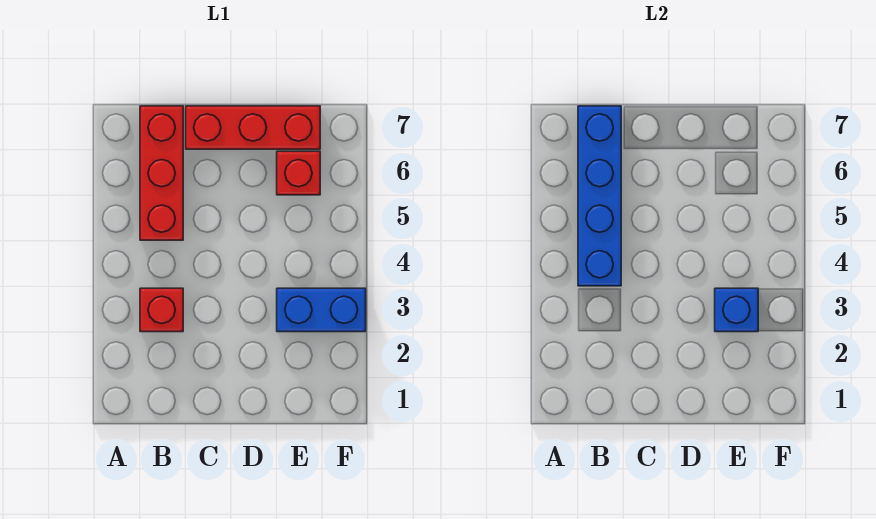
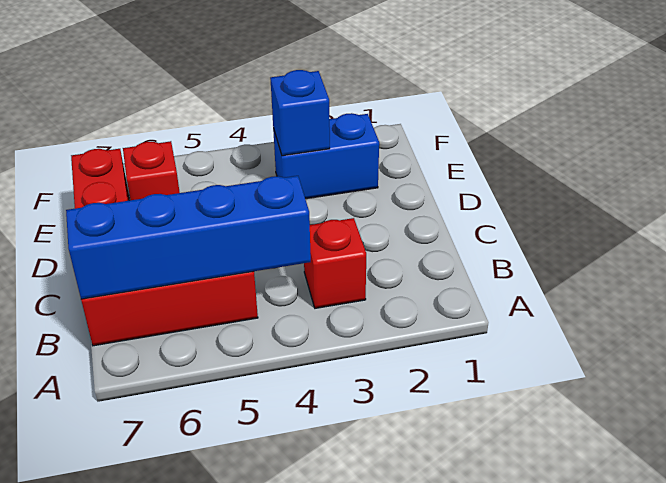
blue brick E3:F3 level 1 -> blue brick E2:E3 level 1

